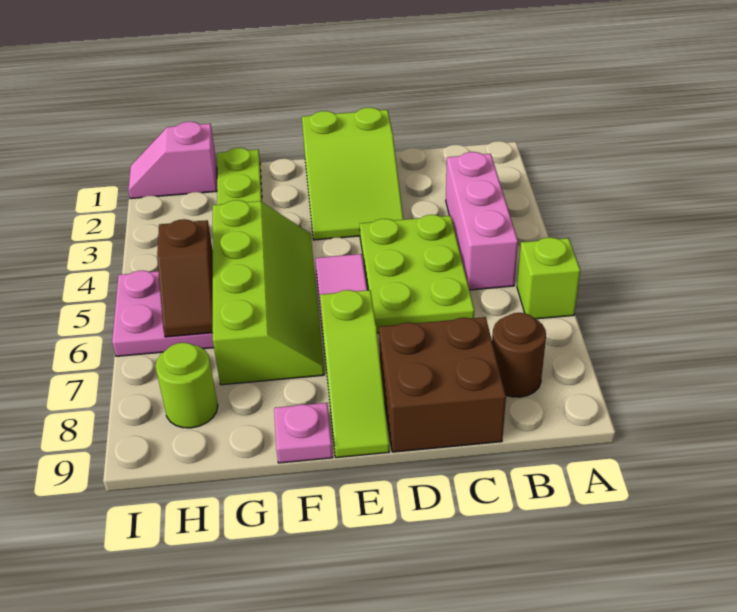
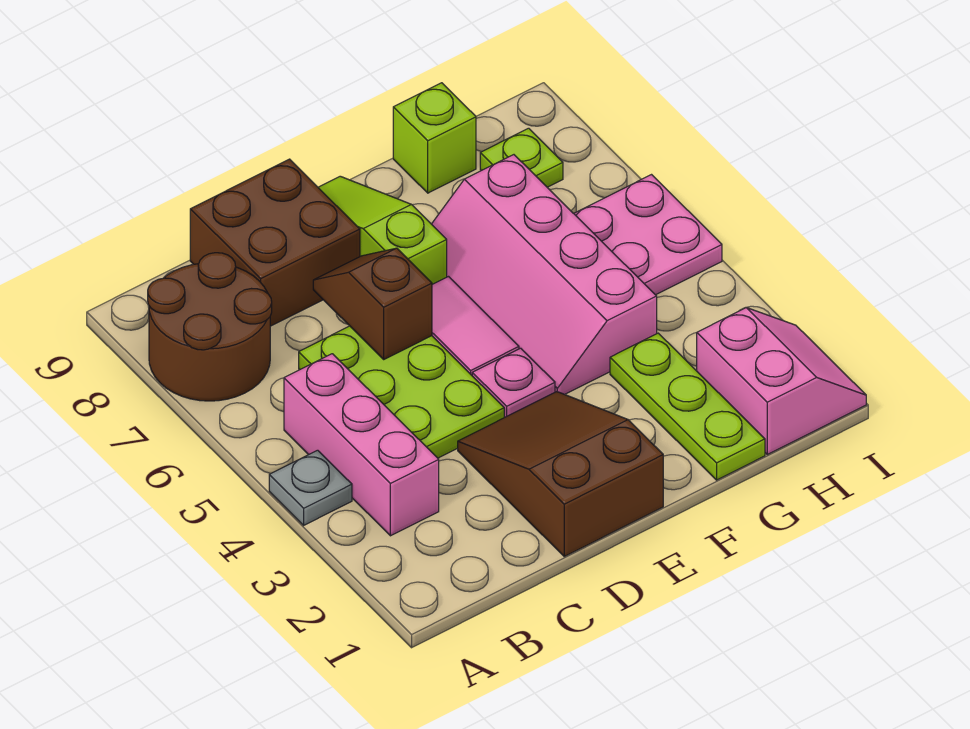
none -> grey plate A4 level 1
lime brick A6 level 1 -> lime brick G9 level 1
brown round brick B8 level 1 -> brown round brick A7:B8 level 1
lime slope D1:E3 level 1 top 1 -> brown slope D1:E3 level 1 top 1
lime slope F4:G7 level 1 top G -> pink slope F4:G7 level 1 top G
pink plate F9 level 1 -> pink plate E4 level 1
pink slope H1:I1 level 1 top H -> pink slope H1:I2 level 1 top H
brown slope H5:H6 level 2 top 5 -> brown slope D6:D7 level 2 top 6
lime round brick H8 level 1 -> lime plate H8 level 1

